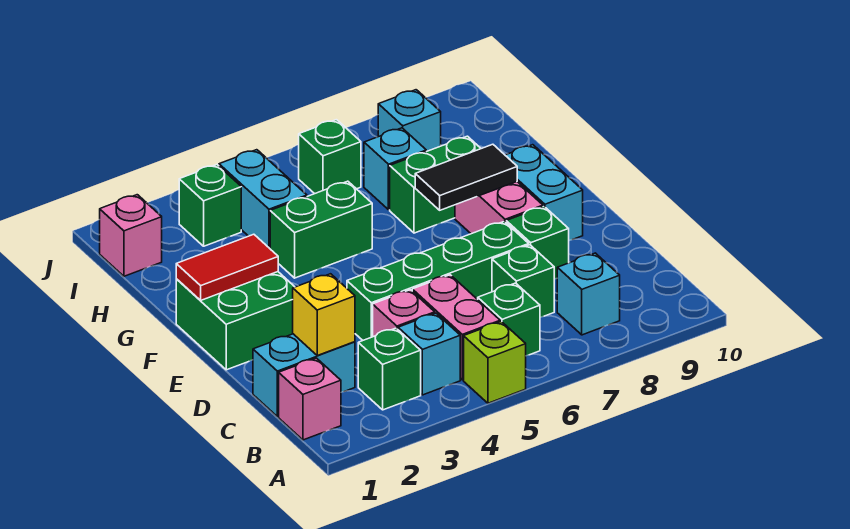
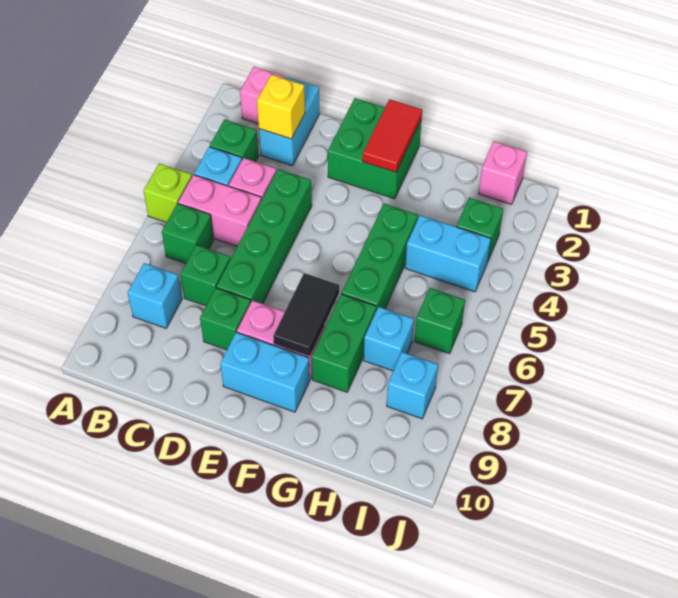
green brick G4:G5 level 1 -> green brick G4:G6 level 1

